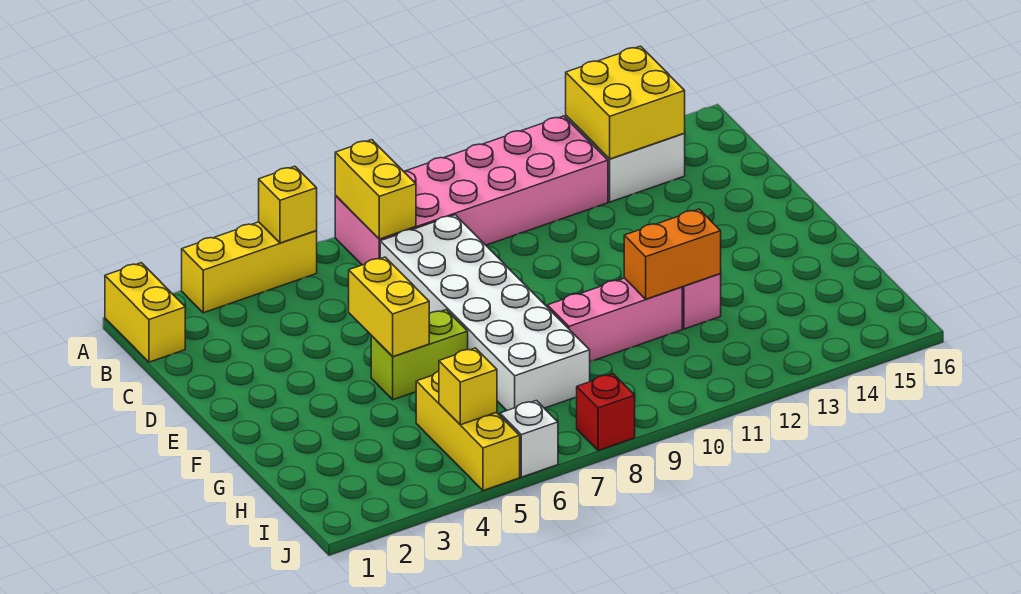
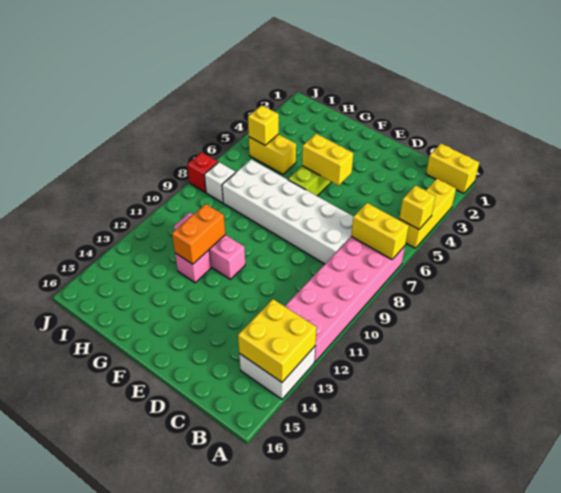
pink brick G9:G11 level 1 -> pink brick F11:H11 level 1
yellow brick H5:J5 level 1 -> yellow brick H5:I5 level 1
white brick J6 level 1 -> white brick I8 level 1

